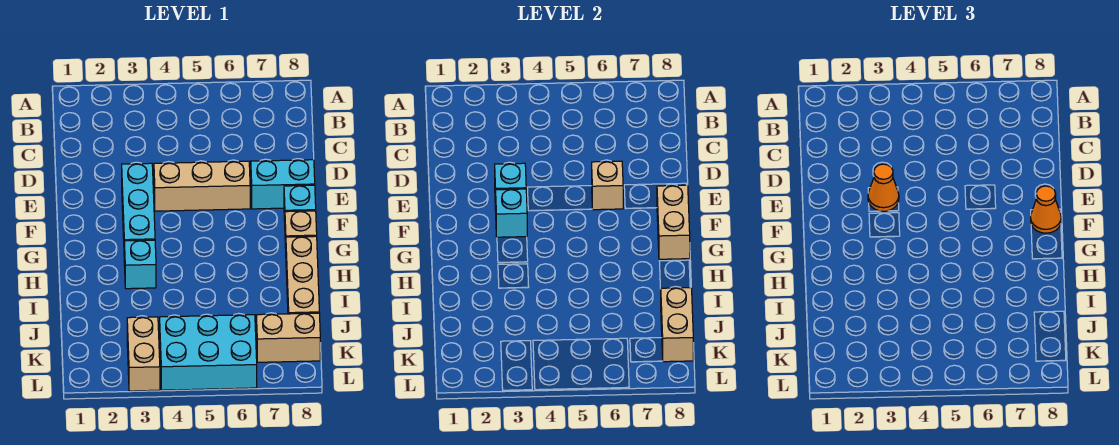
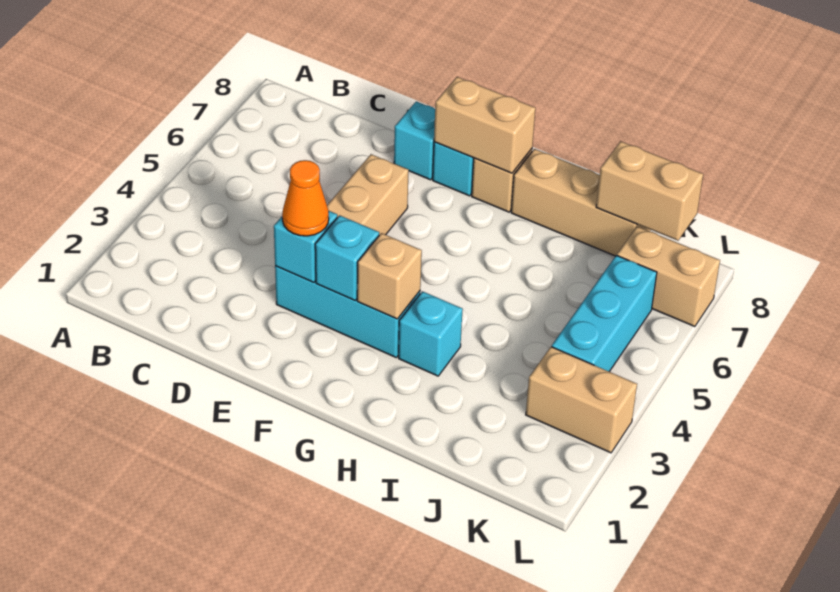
tan brick E6 level 2 -> tan brick G3 level 2
cyan brick E7:E8 level 1 -> cyan brick E8 level 1
orange cone F8 level 3 -> none
cyan brick K4:L6 level 1 -> cyan brick K4:K6 level 1
tan brick K7:K8 level 1 -> tan brick K7:L7 level 1

